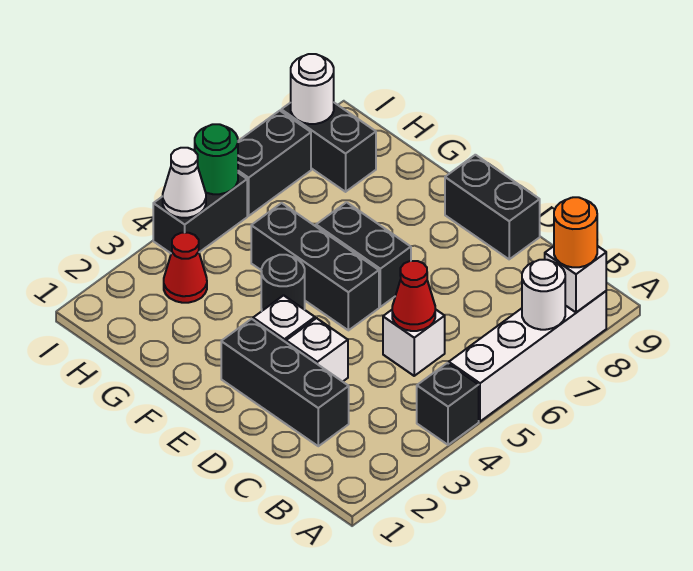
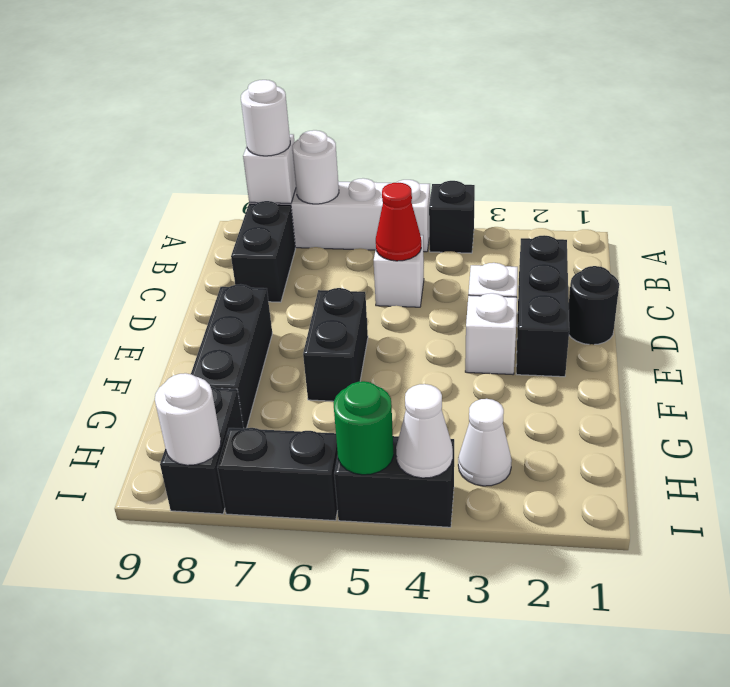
orange round brick A8 level 3 -> white round brick A8 level 3
black brick D9:E9 level 1 -> black brick B8:C8 level 1
black brick E5:G5 level 1 -> black brick E8:G8 level 1
black round brick F4 level 1 -> black round brick D1 level 1
red cone H3 level 1 -> white cone H3 level 1

